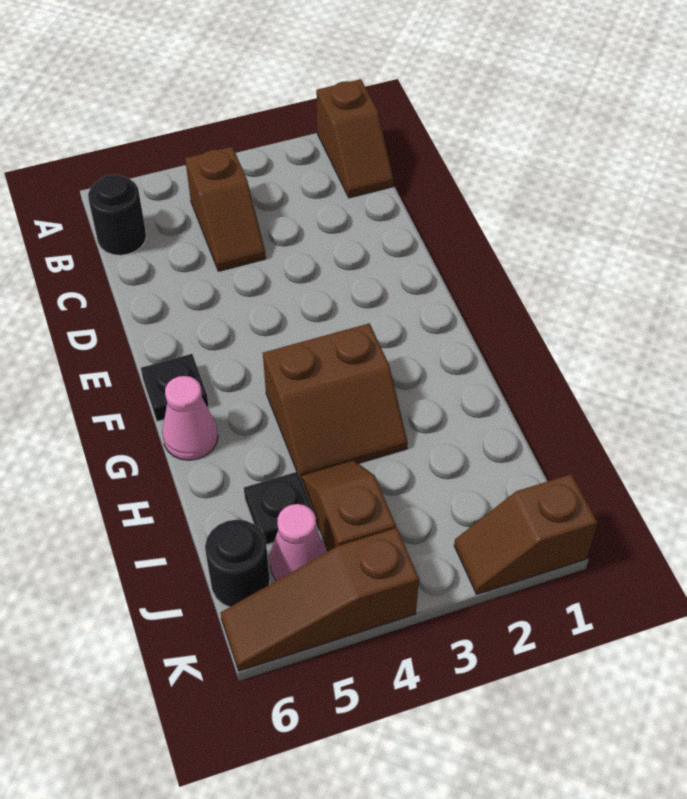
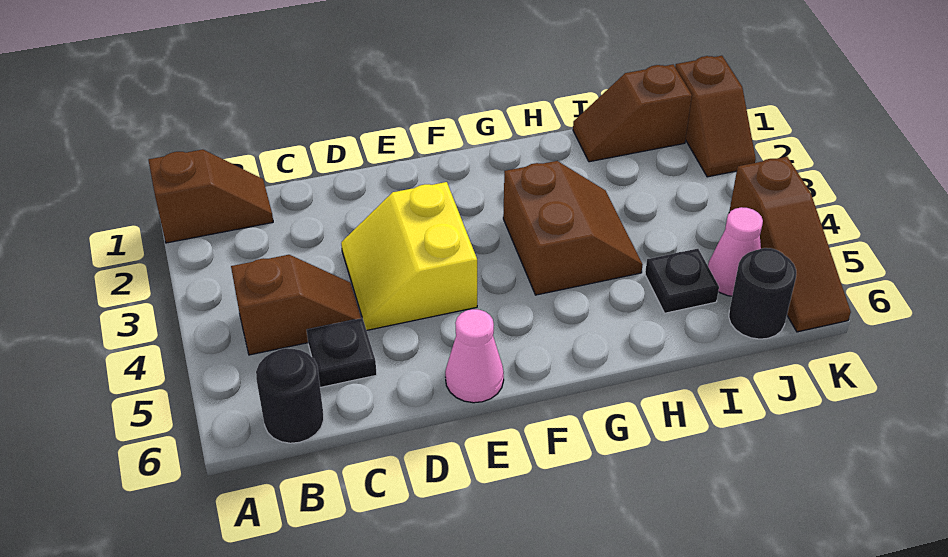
none -> yellow slope D3:E4 level 1 top E
black plate F6 level 1 -> black plate C5 level 1
pink cone G6 level 1 -> pink cone E6 level 1
brown slope I4:J4 level 1 top J -> brown slope I1:J1 level 1 top J

